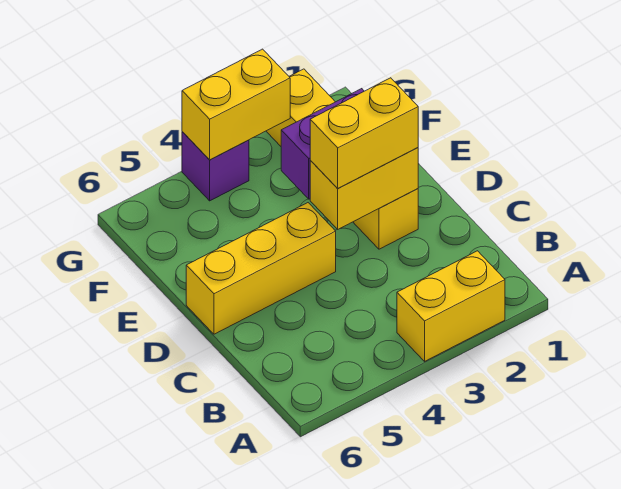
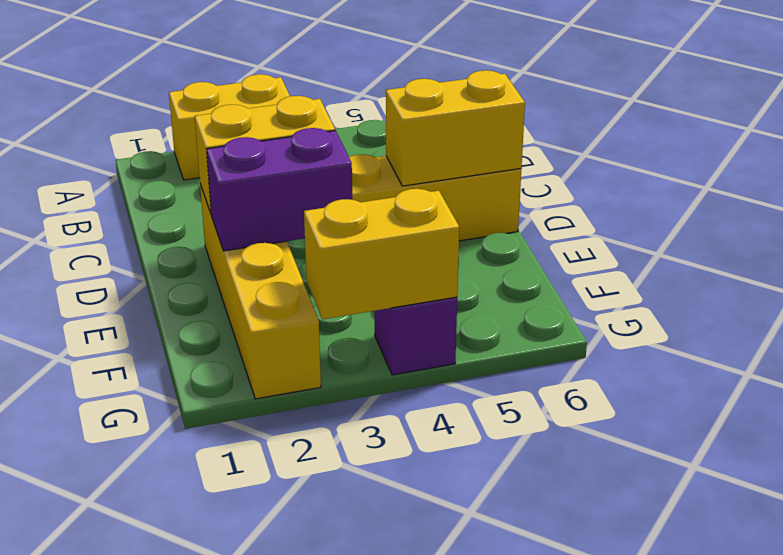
yellow brick D2:D3 level 3 -> yellow brick D5:D6 level 2

